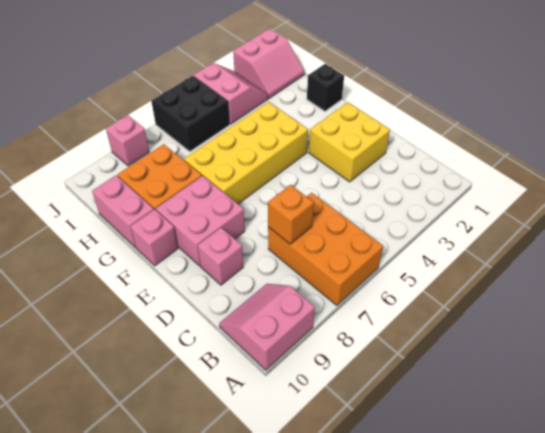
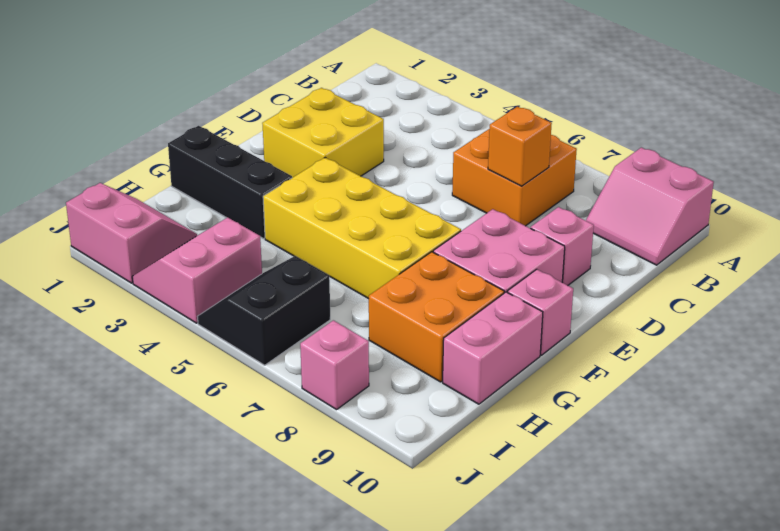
orange brick A6:C7 level 1 -> orange brick B6:C7 level 1
black brick G1 level 1 -> black brick G1:G3 level 1
black brick I5:J6 level 1 -> black slope I5:J6 level 1 top 6

